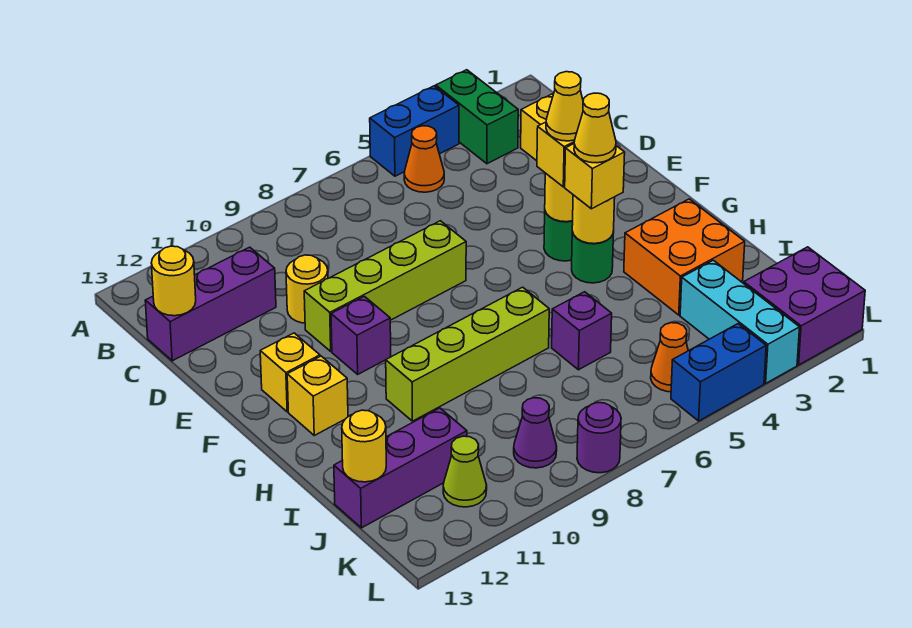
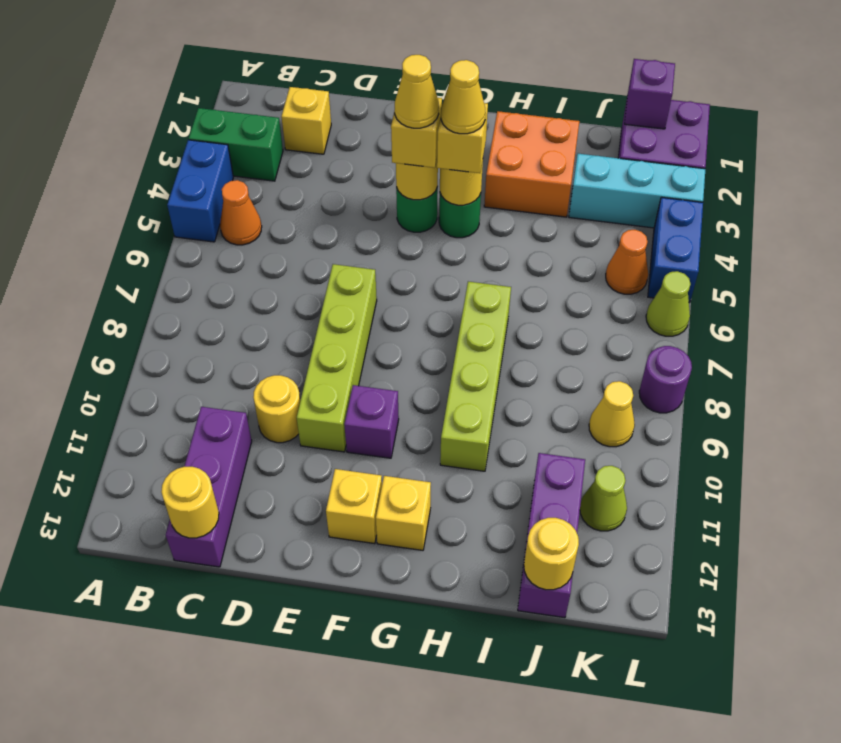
purple brick I6 level 1 -> purple brick K1 level 2
purple cone K9 level 1 -> yellow cone K9 level 1
none -> lime cone L6 level 1

